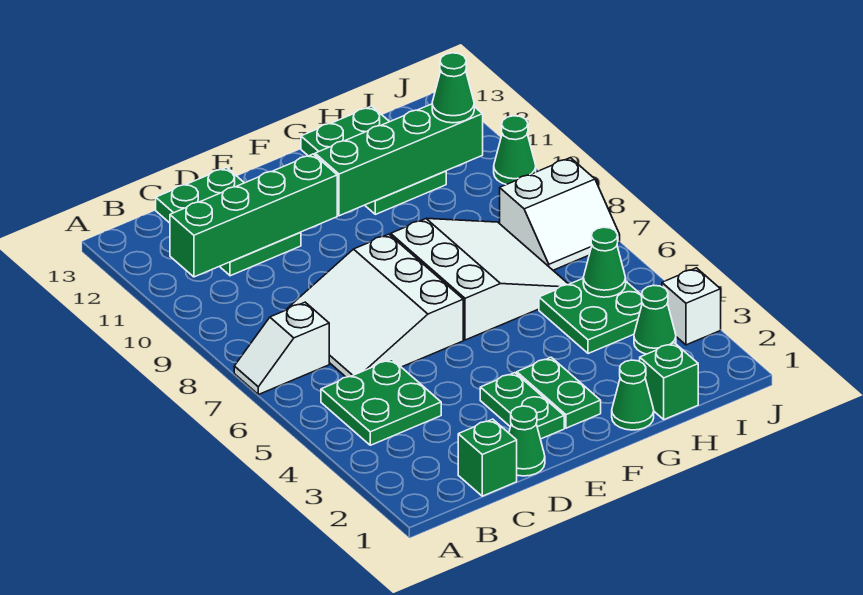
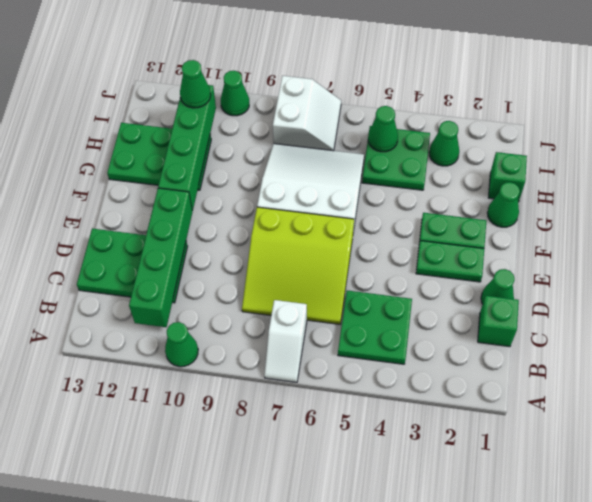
none -> green cone A10 level 1
white slope C6:E8 level 1 top E -> lime slope C6:E8 level 1 top E
white brick J3 level 1 -> none

